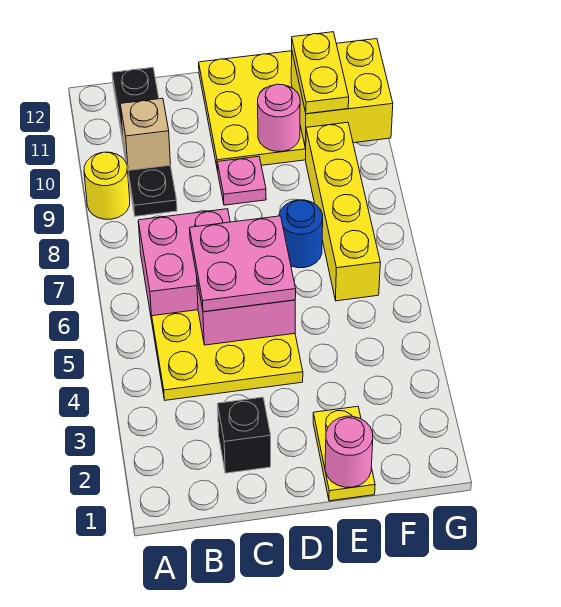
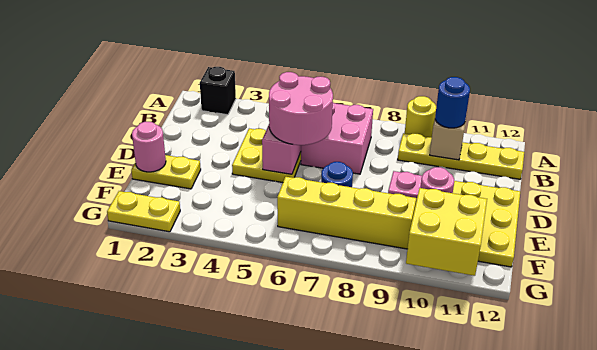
yellow plate B4:D5 level 1 -> yellow plate C4:D5 level 1
black plate B9:B12 level 1 -> yellow plate B9:B12 level 1
none -> blue round brick B10 level 3
black brick C2 level 1 -> black brick A2 level 1
pink plate C5:D6 level 3 -> pink round brick C5:D6 level 3
yellow plate F10:F11 level 3 -> yellow plate G1:G2 level 1

